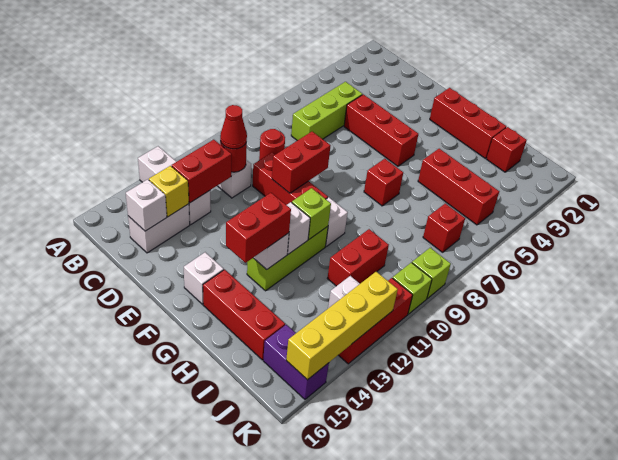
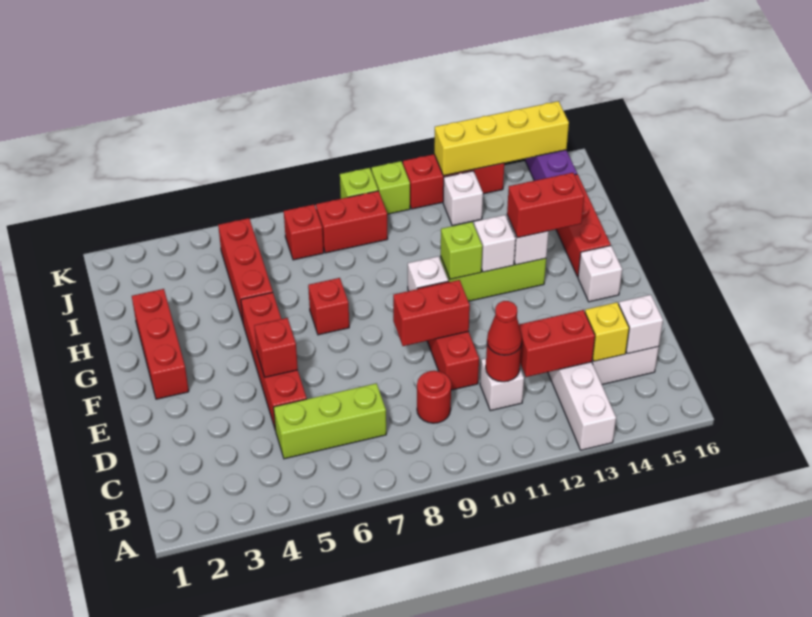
red brick D5:F5 level 1 -> red brick D5:G5 level 1
red brick I2 level 1 -> red brick E5 level 2
red brick I10:I11 level 1 -> red brick J8:J9 level 1

